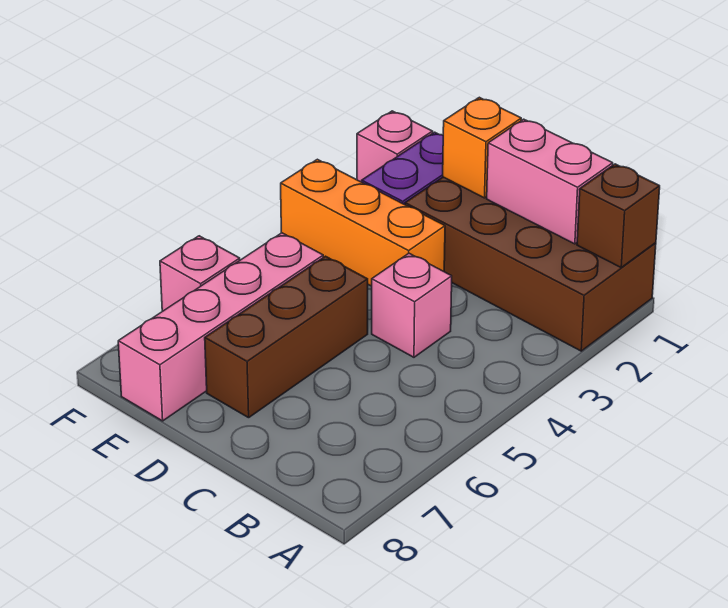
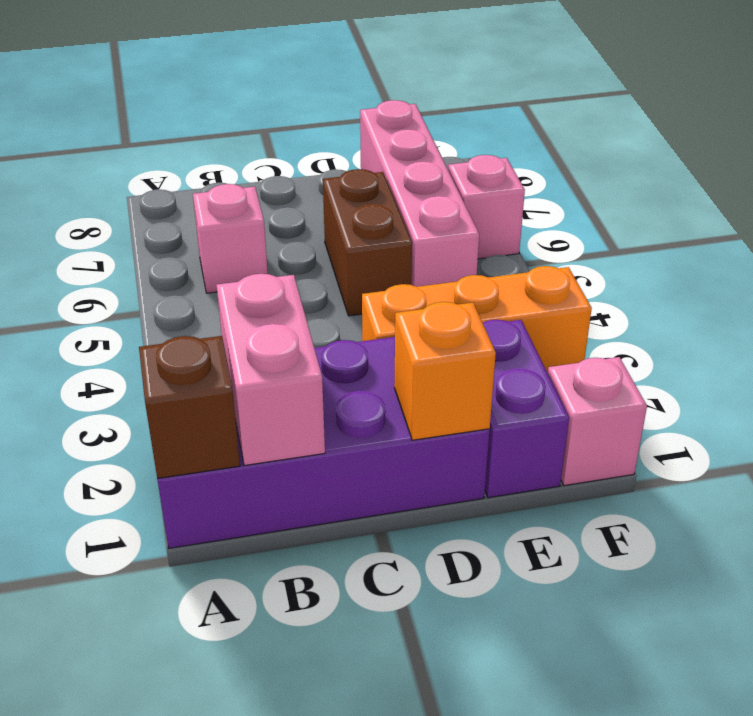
brown brick A1:D2 level 1 -> purple brick A1:D2 level 1
pink brick B1:C1 level 2 -> pink brick B1:B2 level 2
pink brick C4 level 1 -> pink brick B6 level 1
brown brick D5:D7 level 1 -> brown brick D5:D6 level 1

